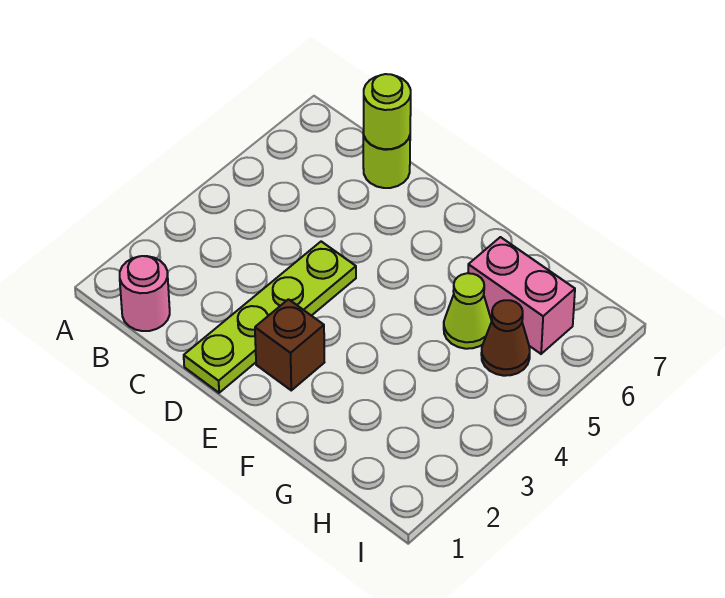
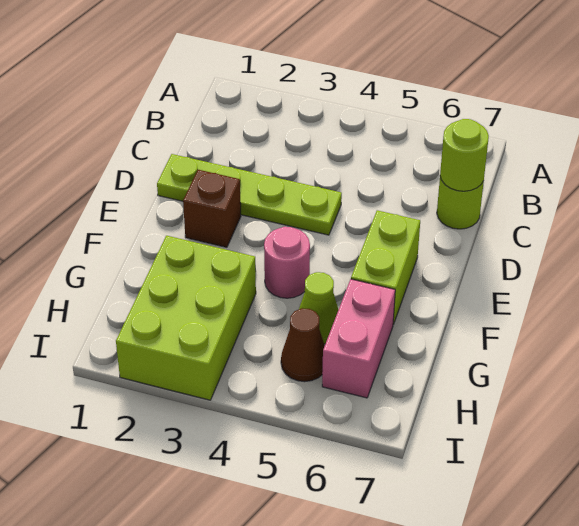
pink round brick B1 level 1 -> pink round brick F4 level 1
none -> lime brick E6:F6 level 1
none -> lime brick G2:I3 level 1

